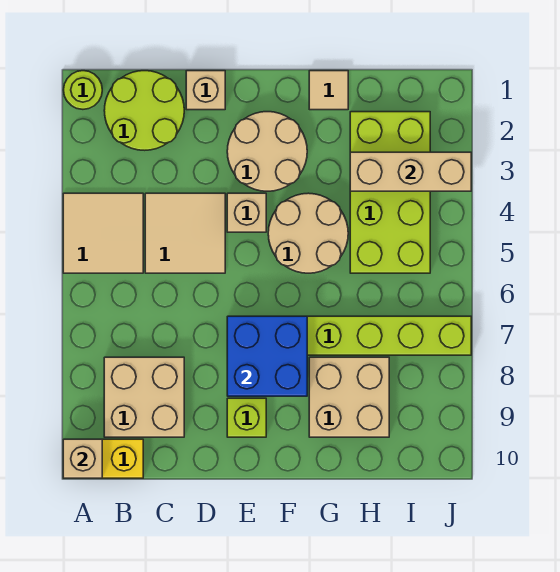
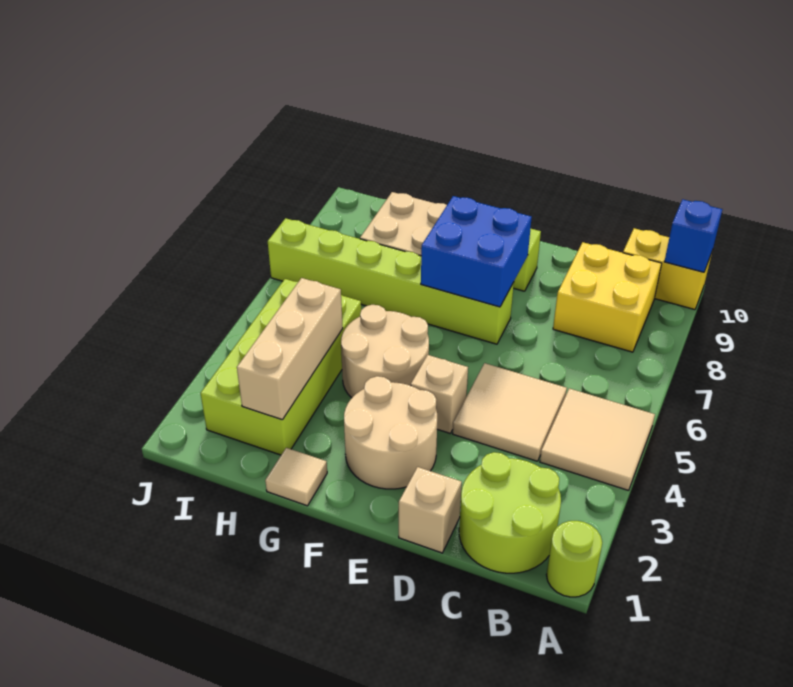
tan brick A10 level 2 -> blue brick A10 level 2
tan brick B8:C9 level 1 -> yellow brick B8:C9 level 1
tan brick H3:J3 level 2 -> tan brick H2:H4 level 2

